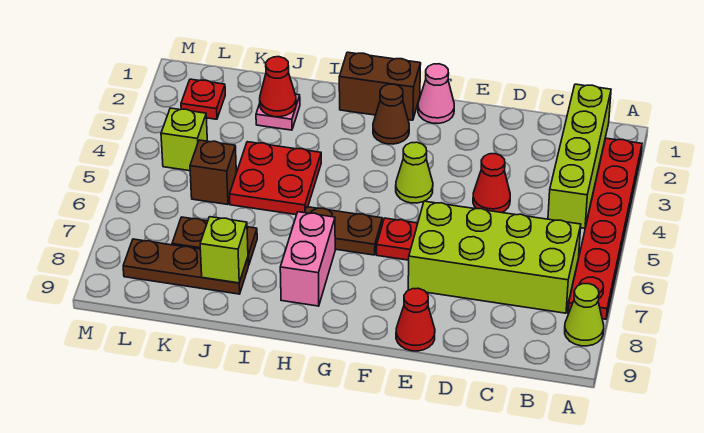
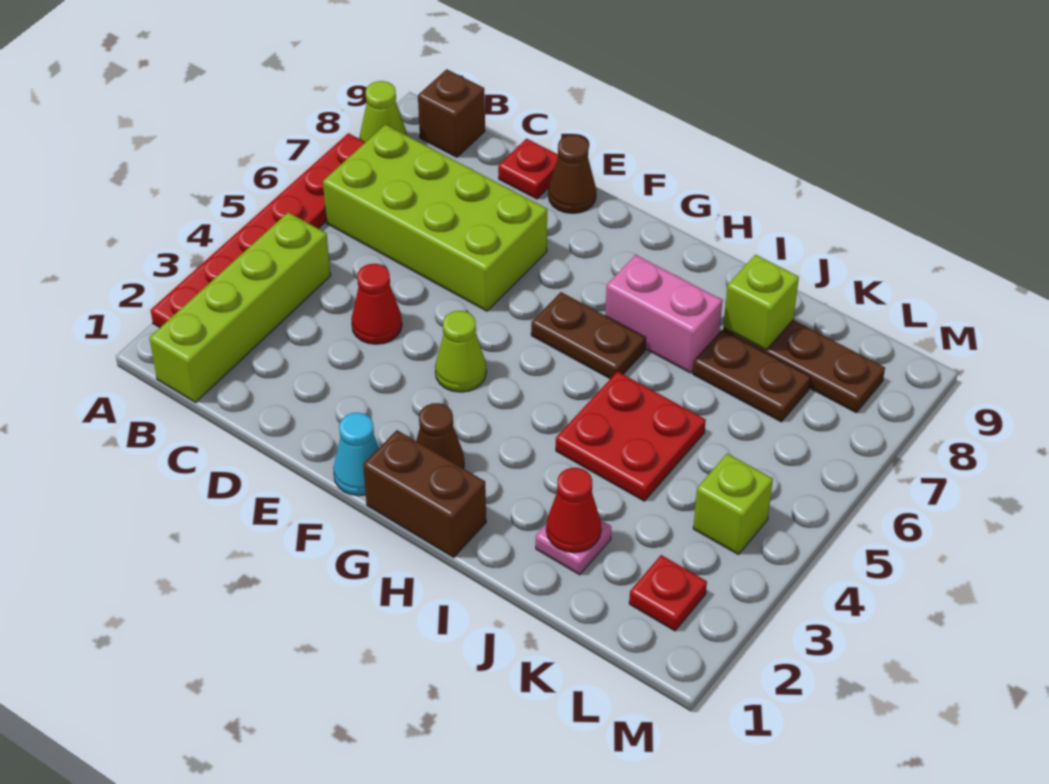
red cone E9 level 1 -> brown cone E9 level 1
pink cone F1 level 1 -> cyan cone F1 level 1
red plate F6 level 1 -> red plate D9 level 1
pink brick H7:H8 level 1 -> pink brick H7:I7 level 1
brown brick K5 level 1 -> brown brick B9 level 1

